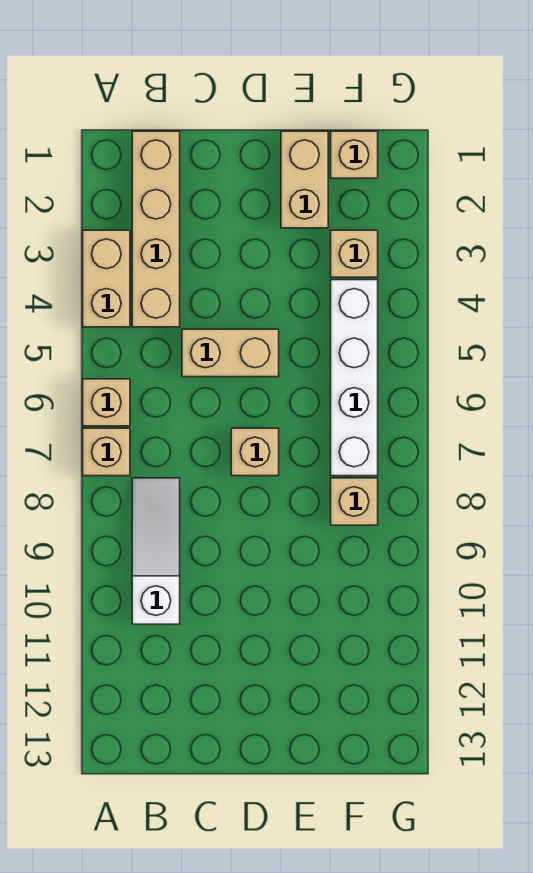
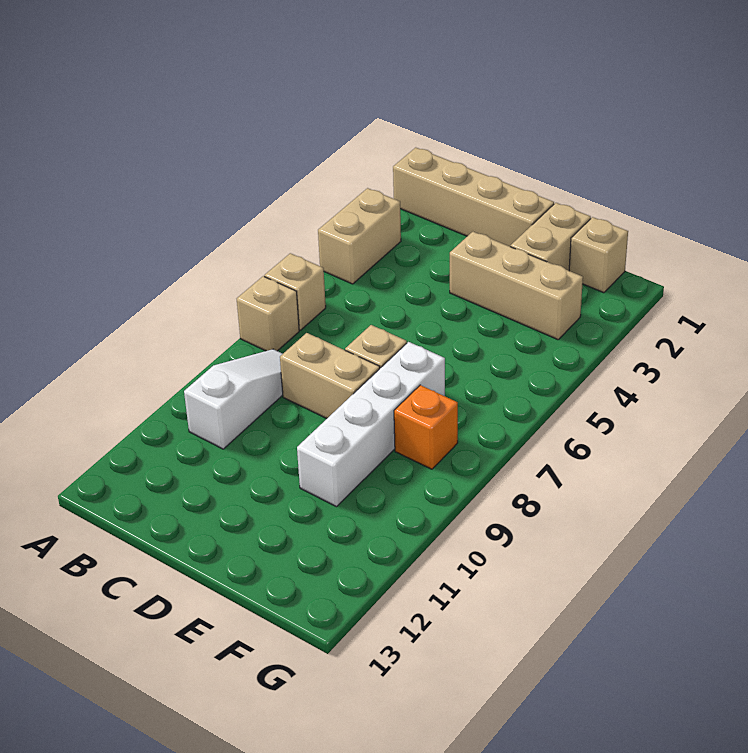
tan brick B1:B4 level 1 -> tan brick A1:D1 level 1
tan brick C5:D5 level 1 -> tan brick C8:D8 level 1
tan brick F3 level 1 -> tan brick D3:F3 level 1
white brick F4:F7 level 1 -> white brick E7:E10 level 1
tan brick F8 level 1 -> orange brick F8 level 1

